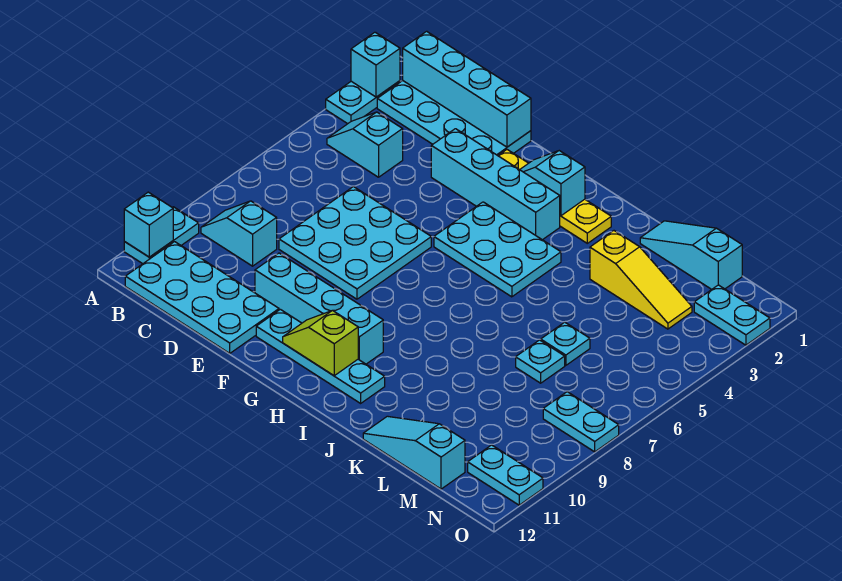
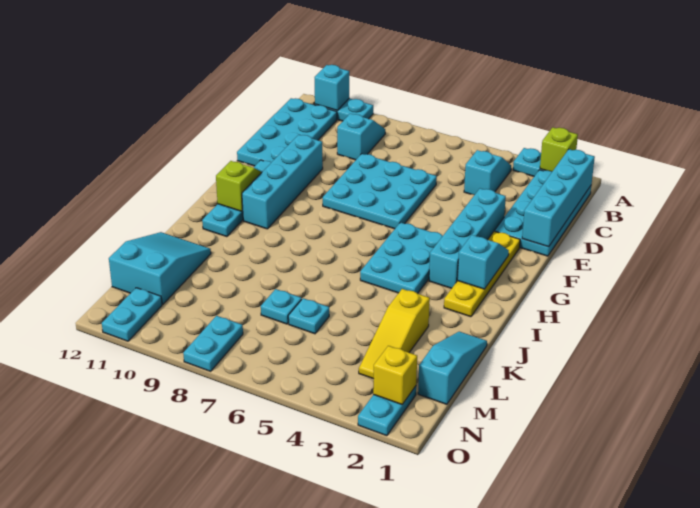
cyan brick A2 level 2 -> lime brick A2 level 2
cyan slope K12:M12 level 1 top M -> cyan slope K11:M12 level 1 top M
none -> yellow brick N2 level 2

